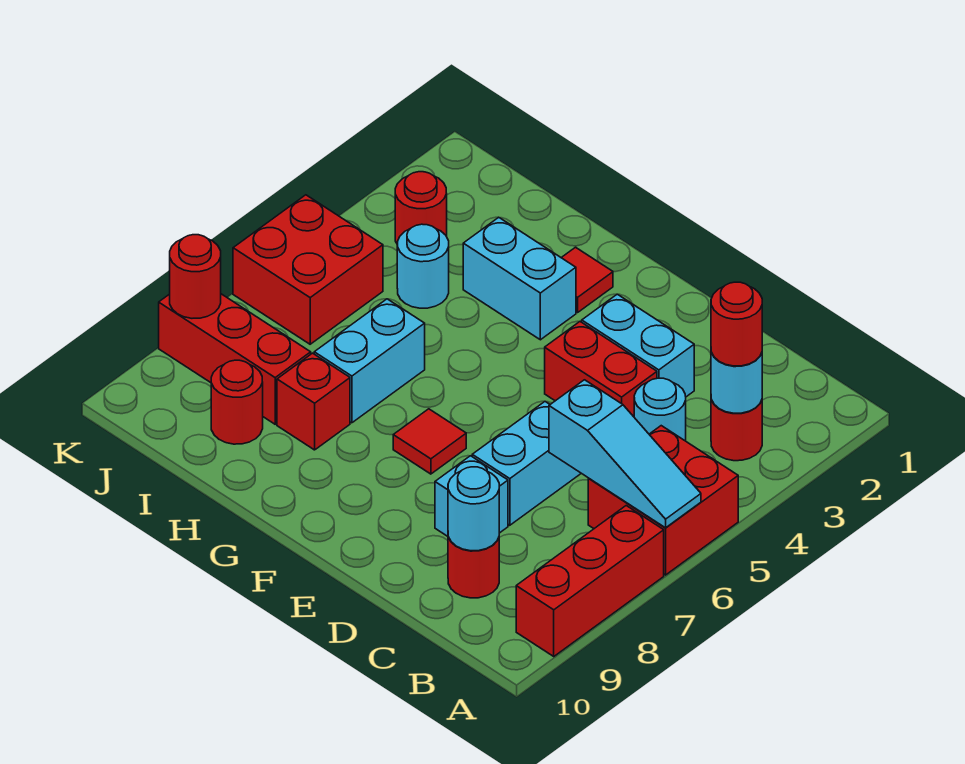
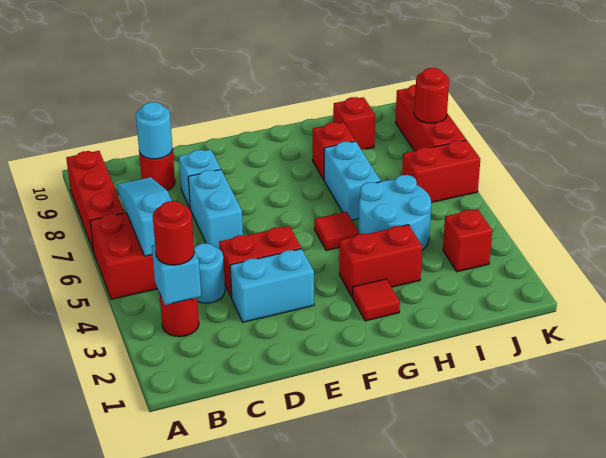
cyan slope A6:C6 level 2 top C -> cyan slope B5:B7 level 2 top 5
cyan round brick B3 level 2 -> cyan brick B3 level 2
red tile F7 level 1 -> red tile G5 level 1
cyan brick G3:H3 level 1 -> red brick G3:H3 level 1
cyan round brick I4 level 1 -> cyan round brick H4:I5 level 1
red brick I8:K8 level 1 -> red brick K7:K9 level 1
red round brick I9 level 1 -> red brick I9 level 1
red round brick J3 level 1 -> red brick J3 level 1
red brick J5:K6 level 1 -> red brick J6:K6 level 1

